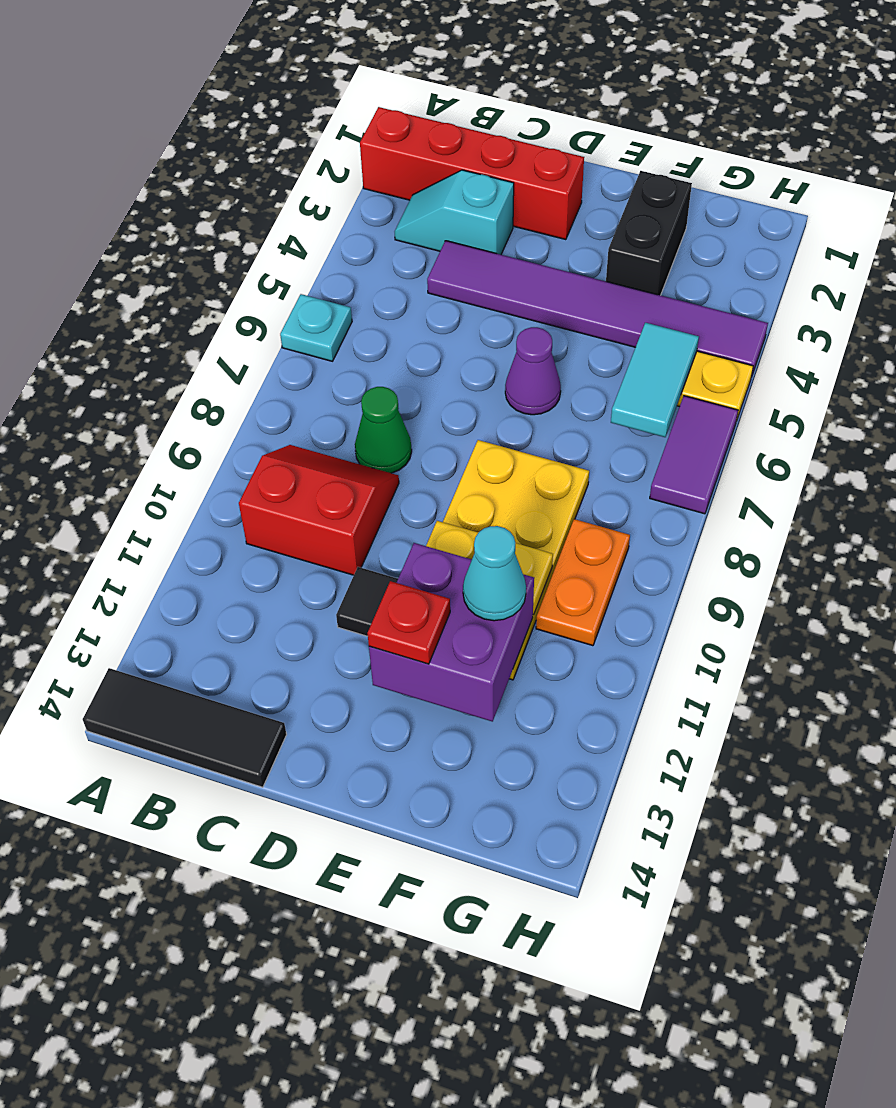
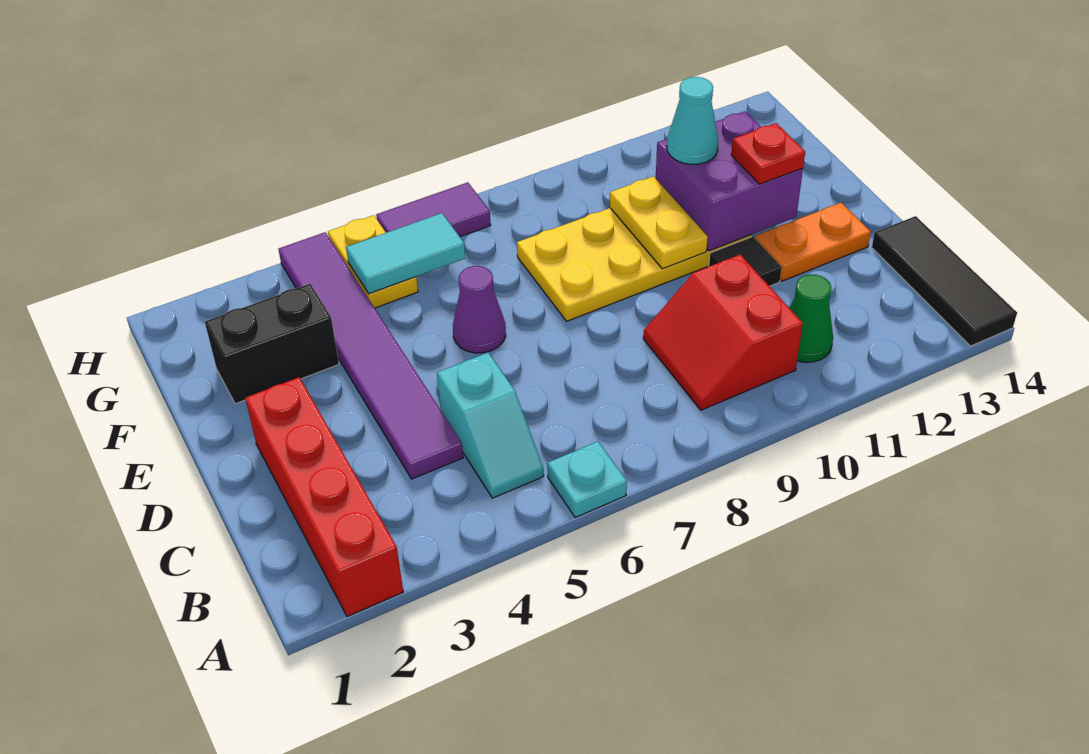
cyan slope B3:C3 level 1 top C -> cyan slope B5:C5 level 1 top C
green cone C8 level 1 -> green cone B11 level 1
orange plate G9:G10 level 1 -> orange plate D12:D13 level 1

